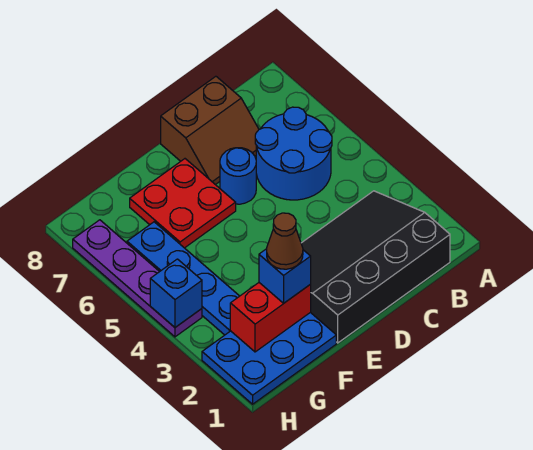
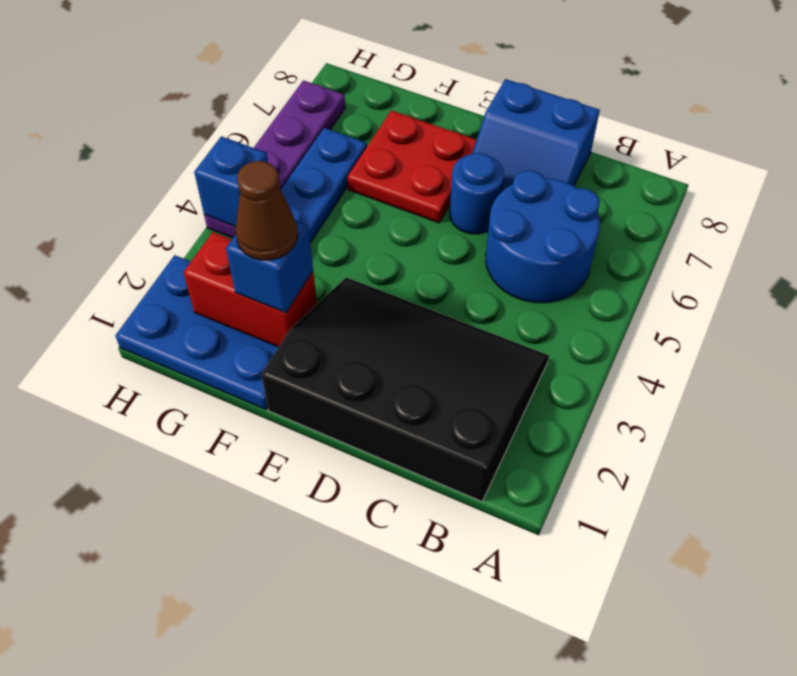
brown slope C7:D8 level 1 top 8 -> blue slope C7:D8 level 1 top 8

